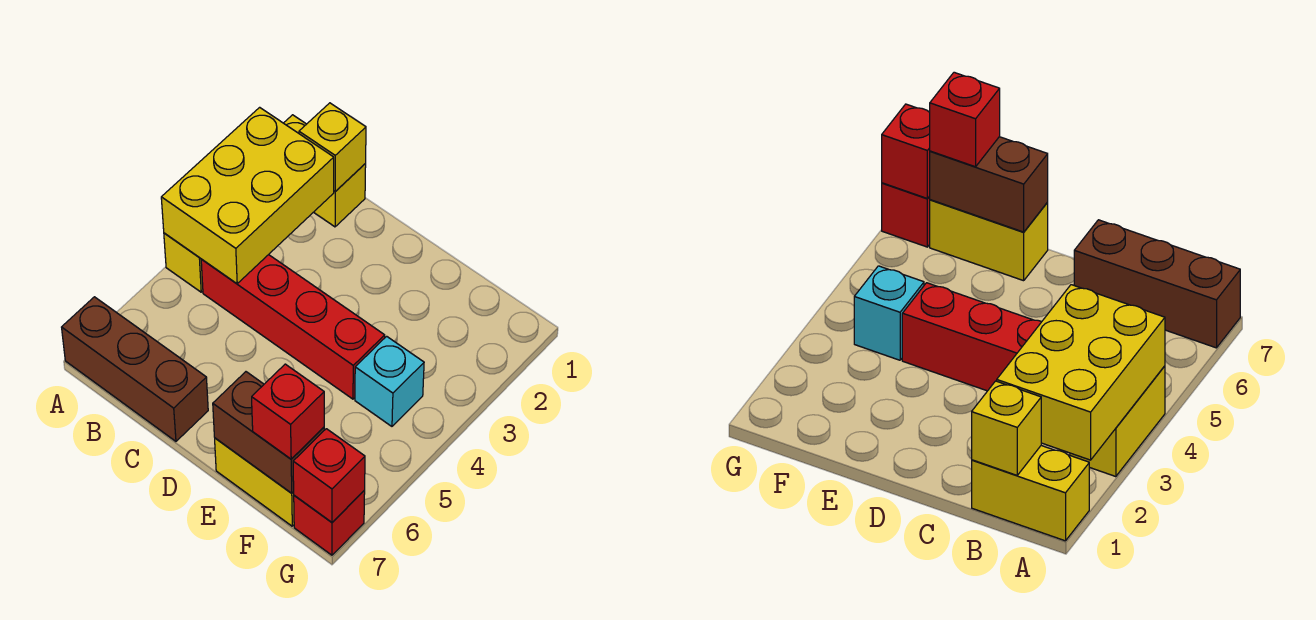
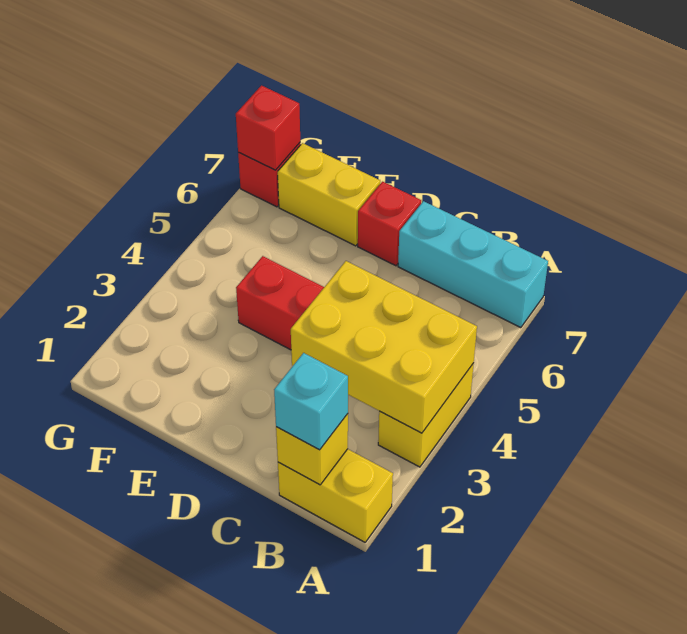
yellow brick A2:B4 level 2 -> yellow brick A3:C4 level 2
brown brick A7:C7 level 1 -> cyan brick A7:C7 level 1
brown brick E7:F7 level 2 -> none
cyan brick F4 level 1 -> cyan brick B1 level 3
red brick F7 level 3 -> red brick D7 level 1

